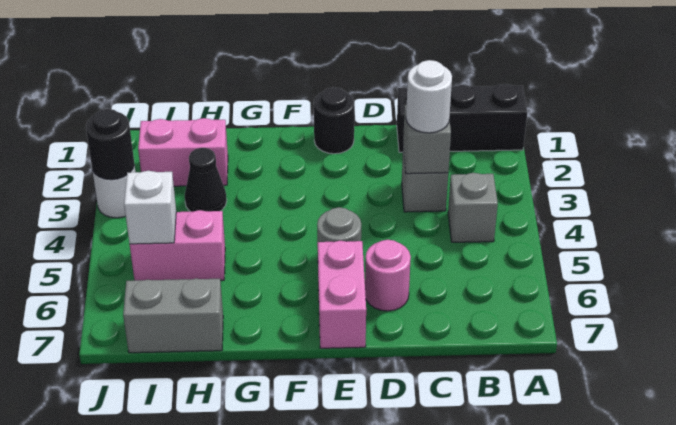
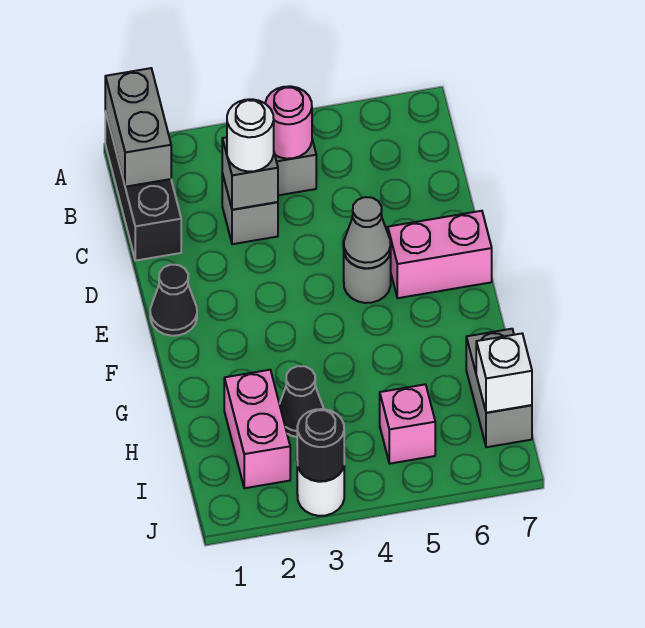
none -> grey brick A1:B1 level 2
pink round brick D6 level 1 -> pink round brick B4 level 2
black round brick E1 level 1 -> black cone E1 level 1
none -> grey cone E5 level 2
pink brick H5:I5 level 1 -> pink brick I5 level 1
white brick I5 level 2 -> white brick I7 level 2

